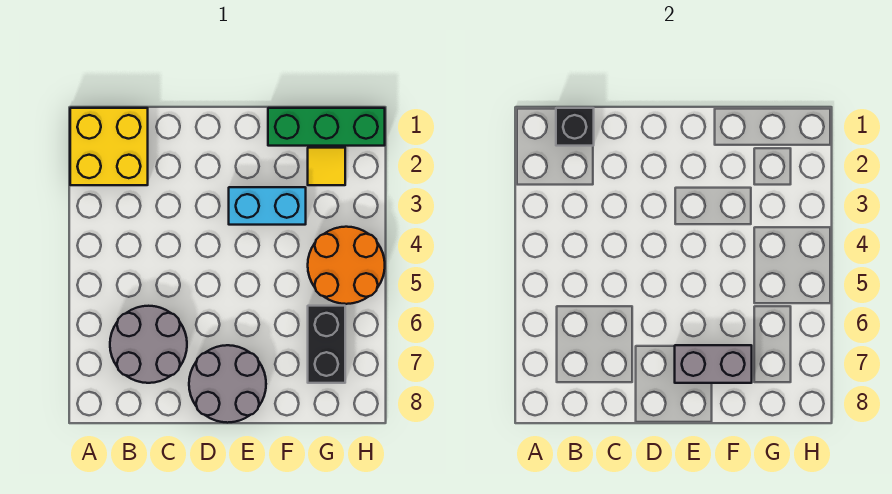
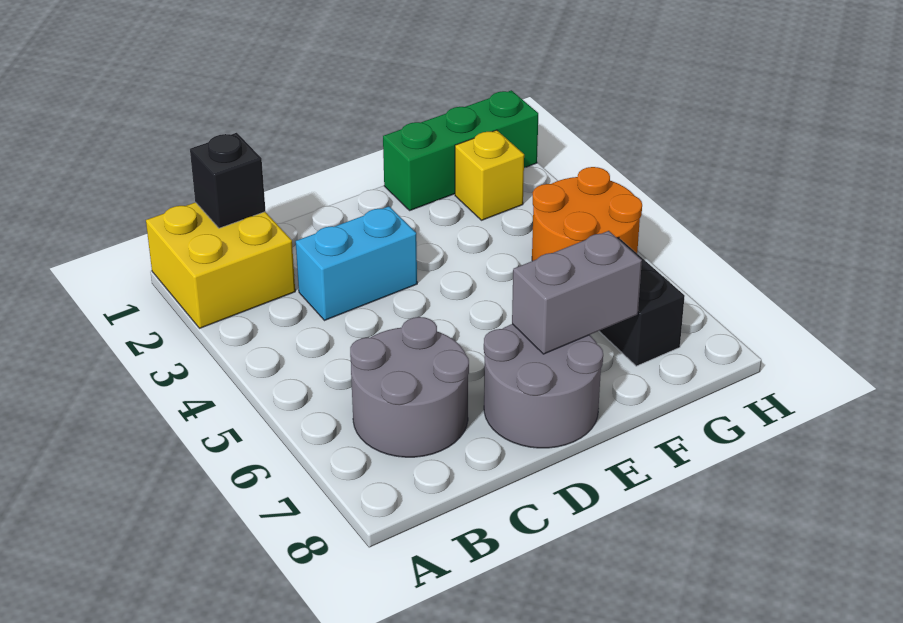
cyan brick E3:F3 level 1 -> cyan brick C3:D3 level 1
yellow tile G2 level 1 -> yellow brick G2 level 1

